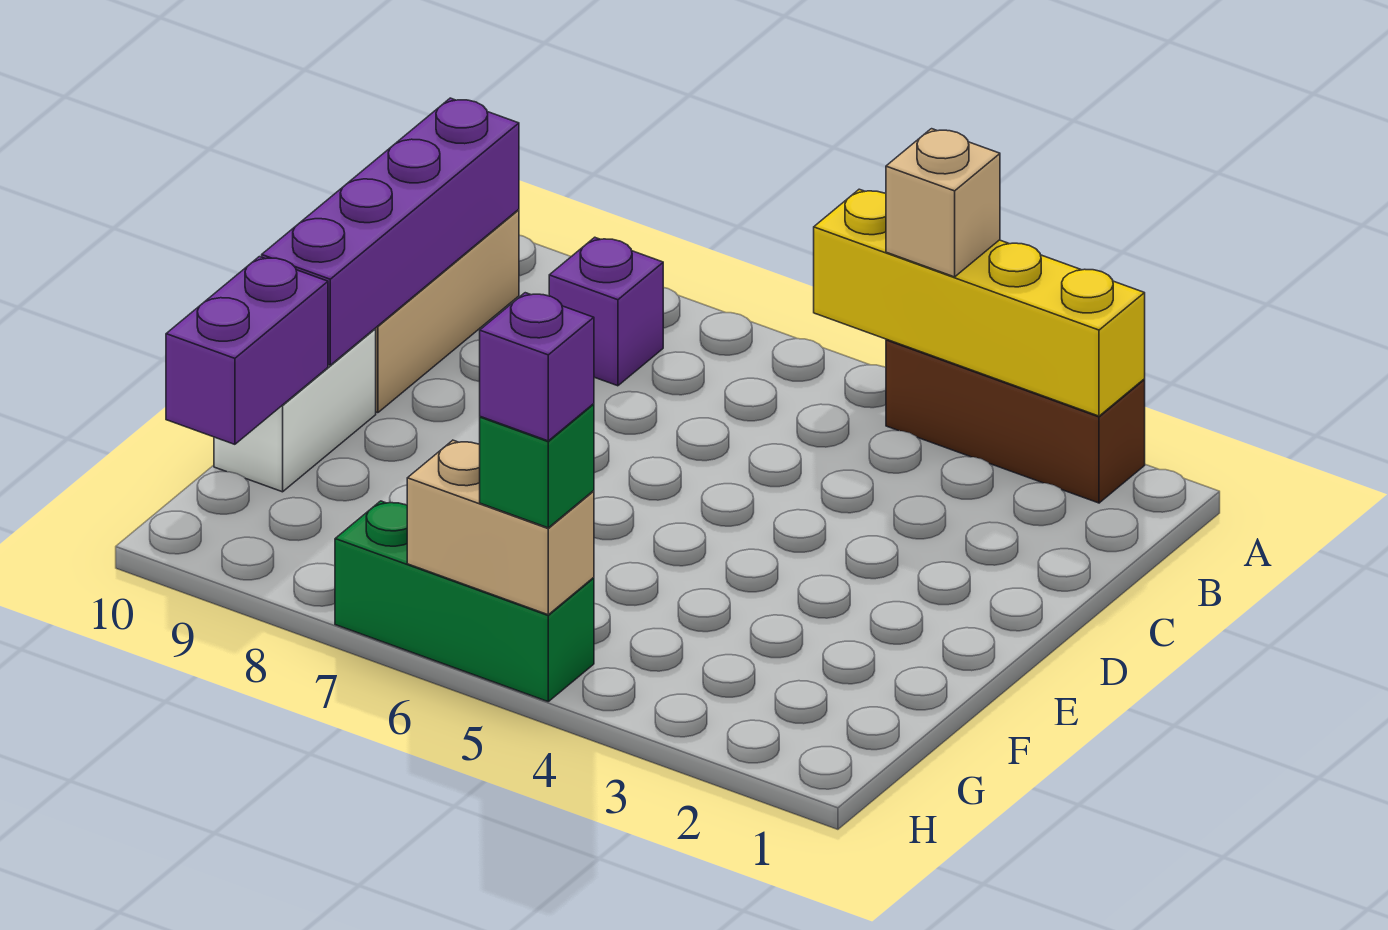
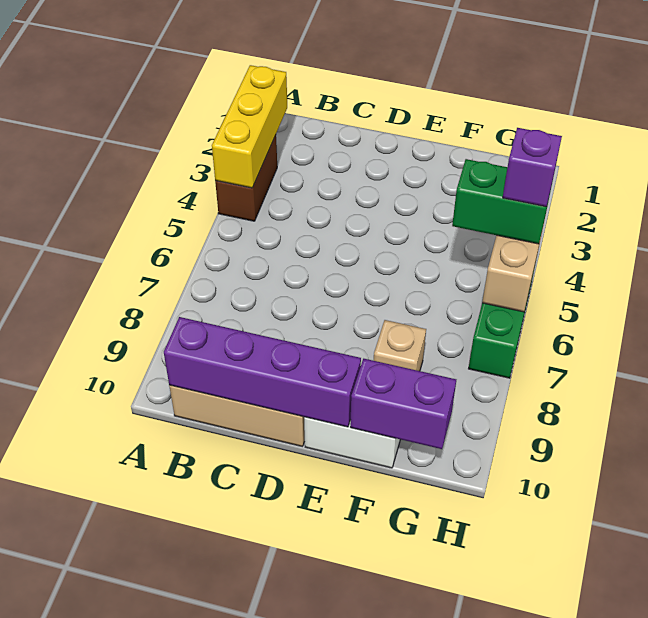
brown brick A2:A4 level 1 -> brown brick A3:A4 level 1
yellow brick A2:A5 level 2 -> yellow brick A2:A4 level 2
tan brick A4 level 3 -> tan brick F8 level 1
purple brick B8 level 1 -> none
green brick H5 level 3 -> green brick G5:H5 level 3

